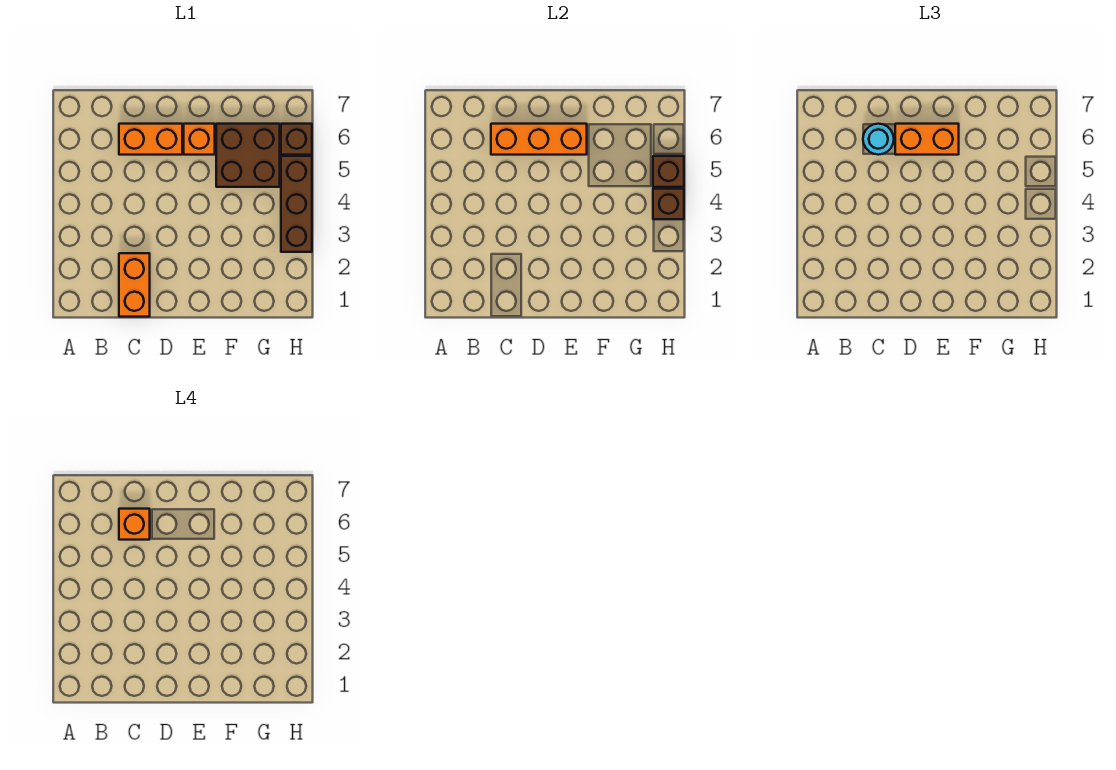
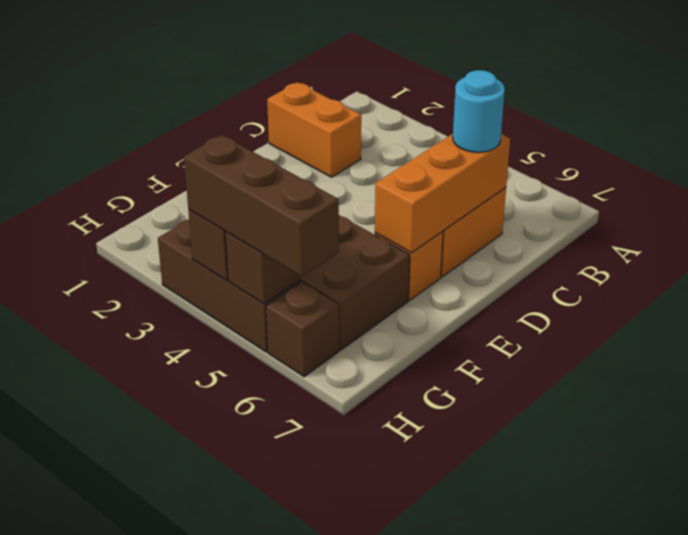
orange brick C6 level 4 -> none
orange brick D6:E6 level 3 -> none
none -> brown brick H4:H6 level 3

